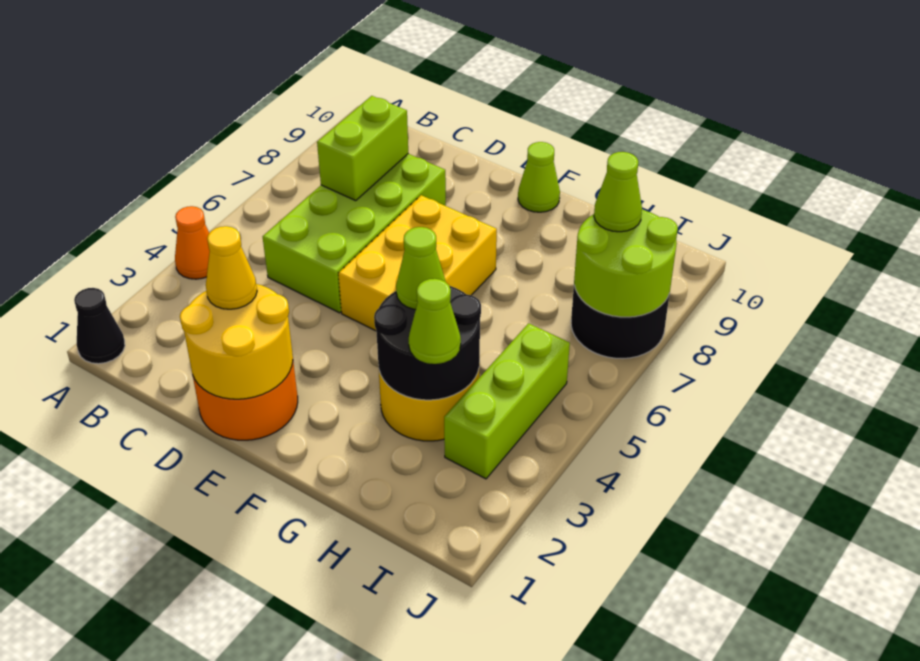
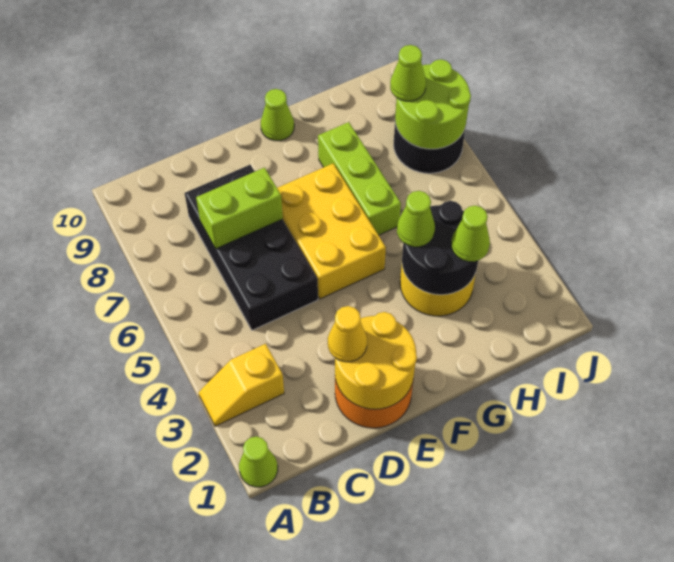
black cone A1 level 1 -> lime cone A1 level 1
none -> yellow slope A3:B3 level 1 top B
orange cone A4 level 1 -> none
lime brick C5:D8 level 1 -> black brick C5:D8 level 1
lime brick C7:C8 level 2 -> lime brick C7:D7 level 2
lime brick I3:I5 level 1 -> lime brick G6:G8 level 1

